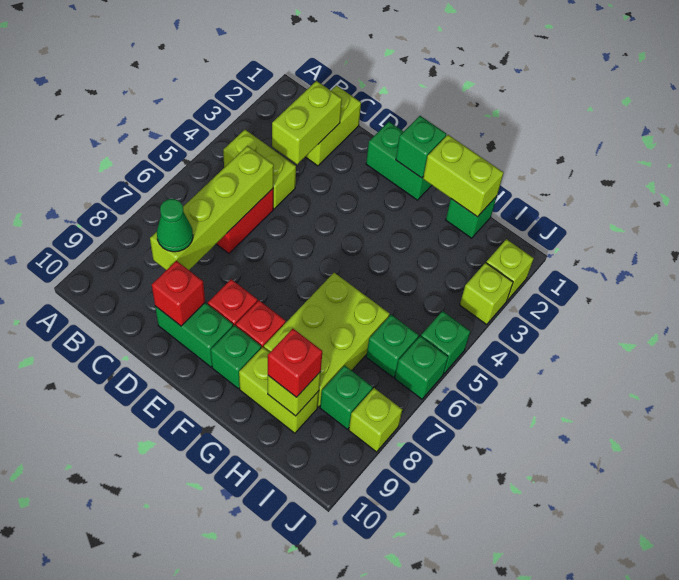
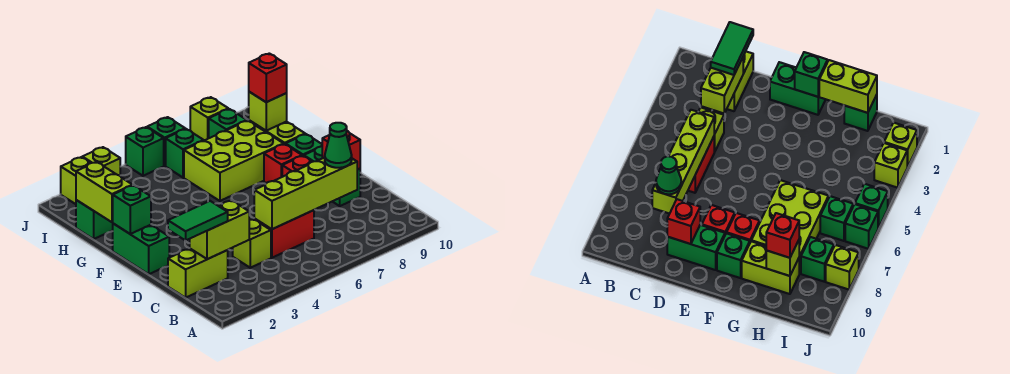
lime brick B4:C4 level 1 -> lime brick C4 level 1
none -> green tile C1:C2 level 3

